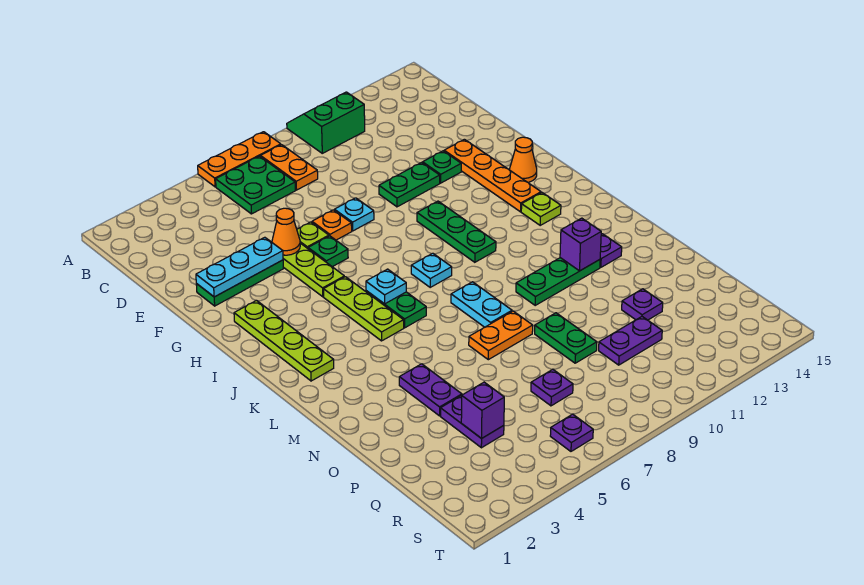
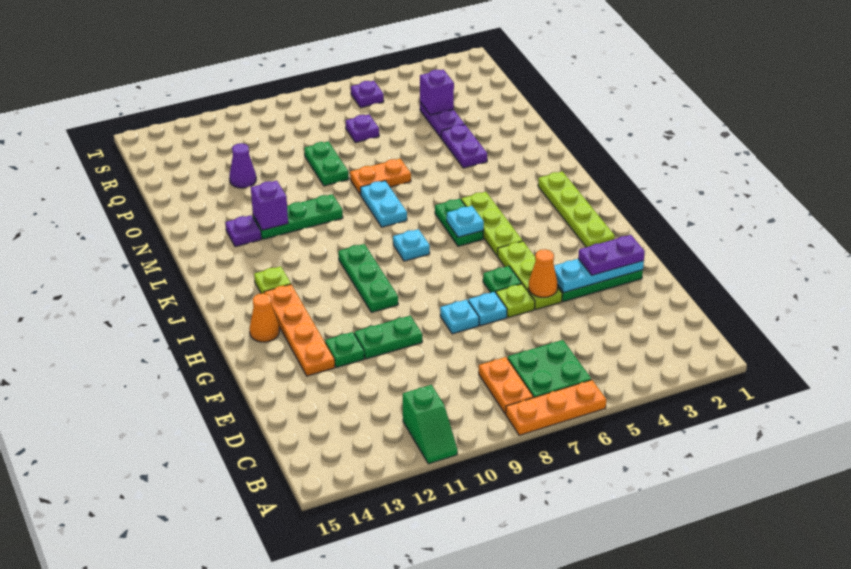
green slope A10:B11 level 1 top B -> green slope A11:B11 level 1 top B
orange plate F7 level 1 -> cyan plate F7 level 1
purple plate P12 level 1 -> purple cone P12 level 1
purple plate Q10:Q11 level 1 -> purple plate F2:F3 level 3

